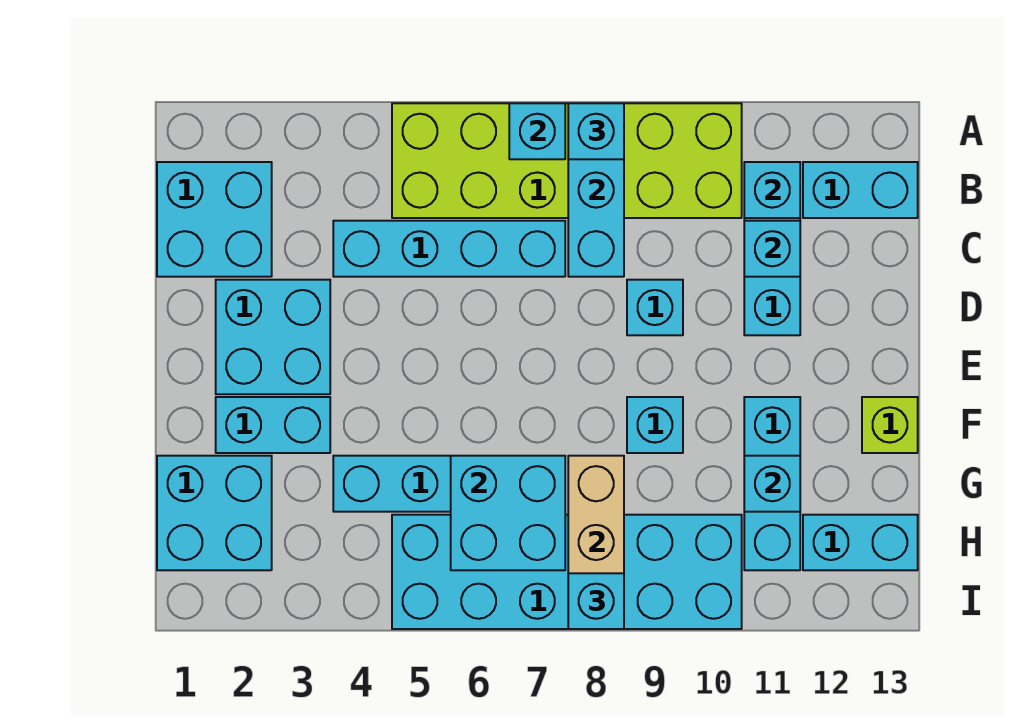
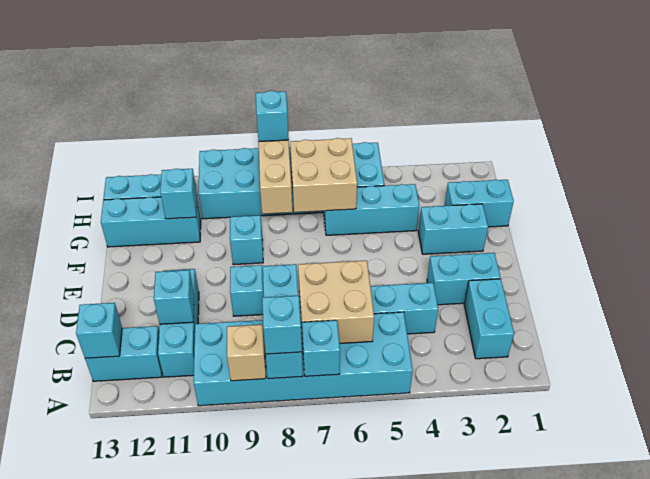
lime brick A5:B10 level 1 -> cyan brick A5:B10 level 1
none -> tan brick A9 level 2
cyan brick B1:C2 level 1 -> cyan brick B2:C2 level 1
none -> tan brick B6:C7 level 2
cyan brick B11 level 2 -> cyan brick B13 level 2
cyan brick D2:E3 level 1 -> cyan brick D2:D3 level 1
cyan brick F11:H11 level 1 -> cyan brick G11:G13 level 1
lime brick F13 level 1 -> none
cyan brick G1:H2 level 1 -> cyan brick G1:G2 level 1
cyan brick G6:H7 level 2 -> tan brick G6:H7 level 2

